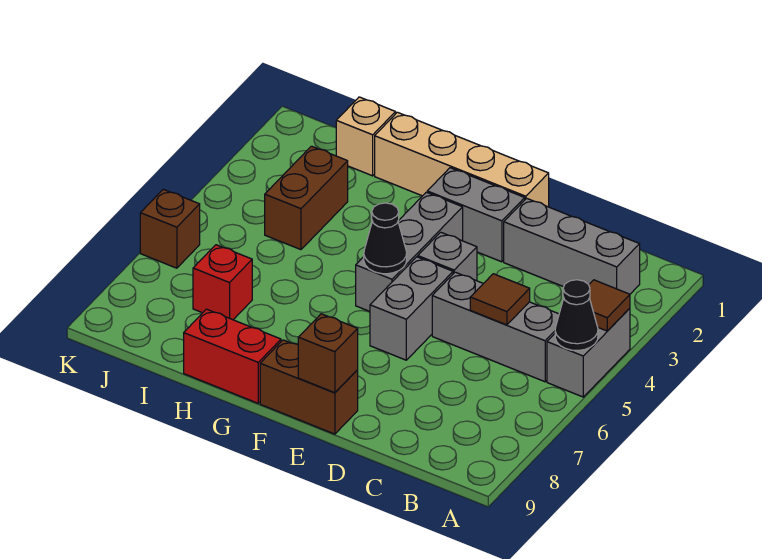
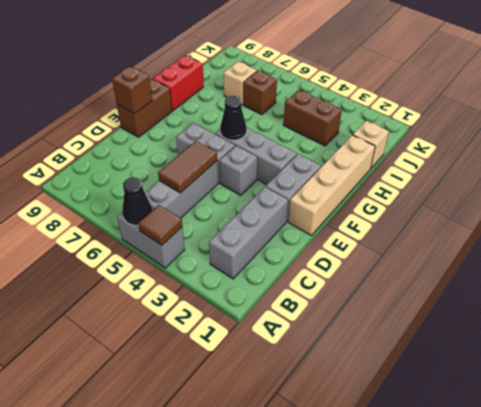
brown tile C5 level 2 -> brown tile C5:D5 level 2
red brick I7 level 1 -> tan brick I7 level 1
brown brick K6 level 1 -> brown brick I6 level 1

